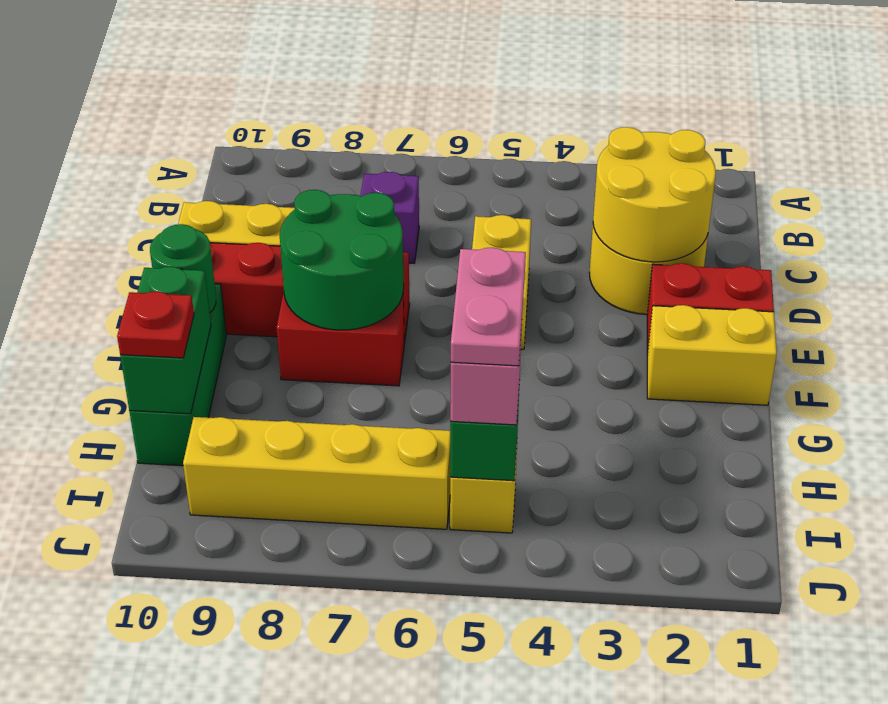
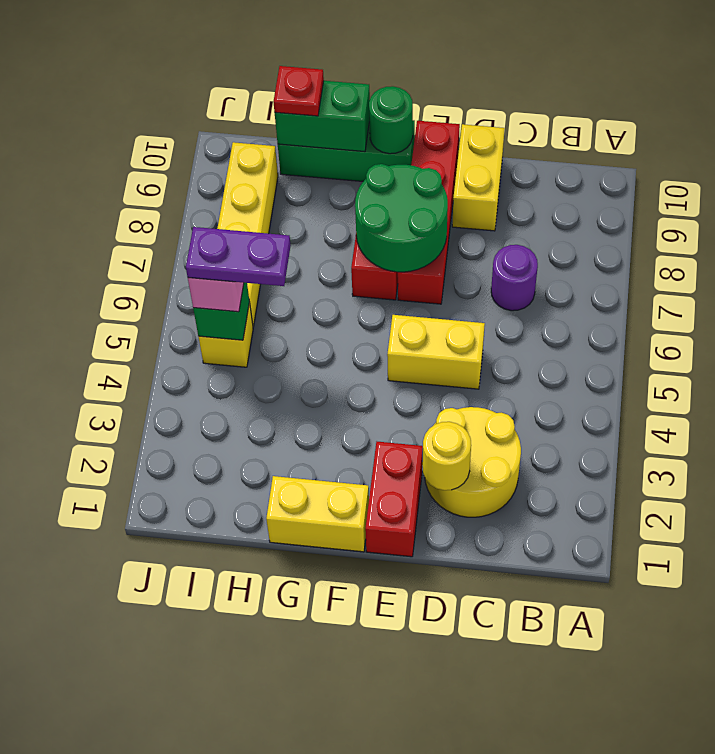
yellow round brick C2:D3 level 2 -> yellow round brick D2 level 2
purple brick C7 level 1 -> purple round brick C7 level 1
yellow brick F1:F2 level 1 -> yellow brick F1:G1 level 1
pink plate H5:I5 level 4 -> purple plate H5:I5 level 4

